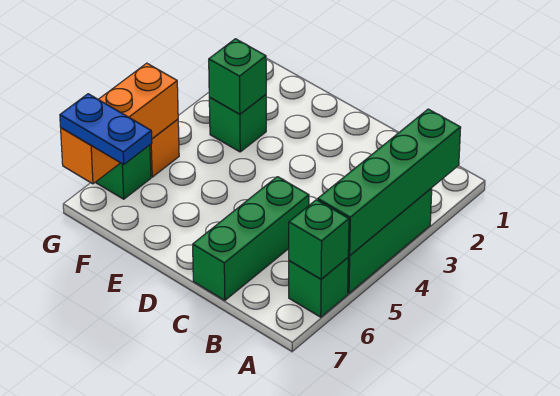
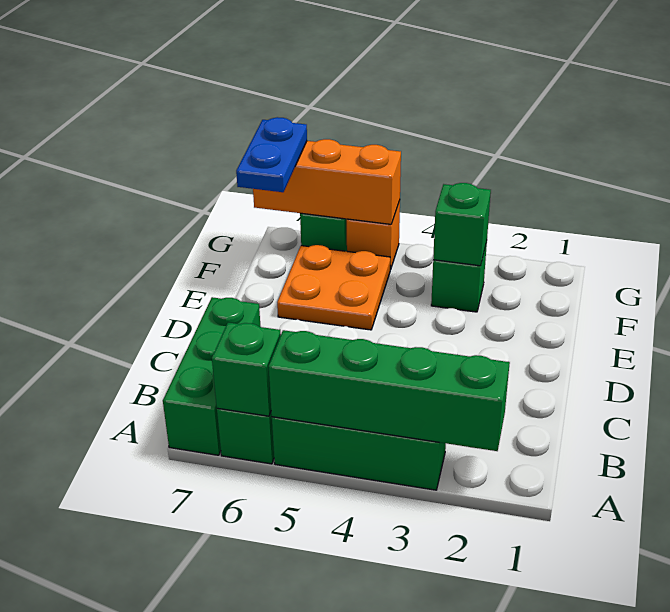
green brick C5:C7 level 1 -> green brick A7:C7 level 1
none -> orange plate E5:F6 level 1

